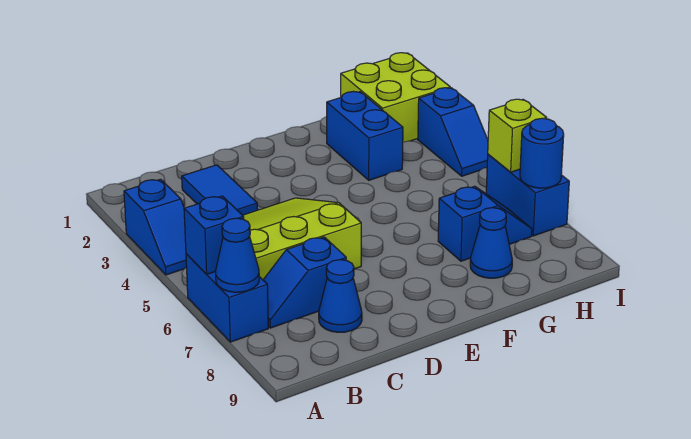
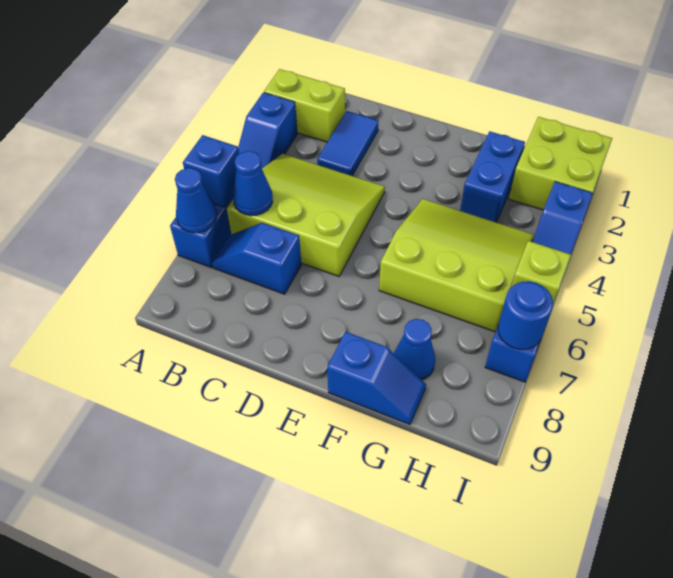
none -> lime brick A2:B2 level 1
blue cone C8 level 1 -> blue cone B6 level 2
none -> lime slope F4:H6 level 1 top 6
blue slope G7:H7 level 1 top G -> blue slope F9:G9 level 1 top F

